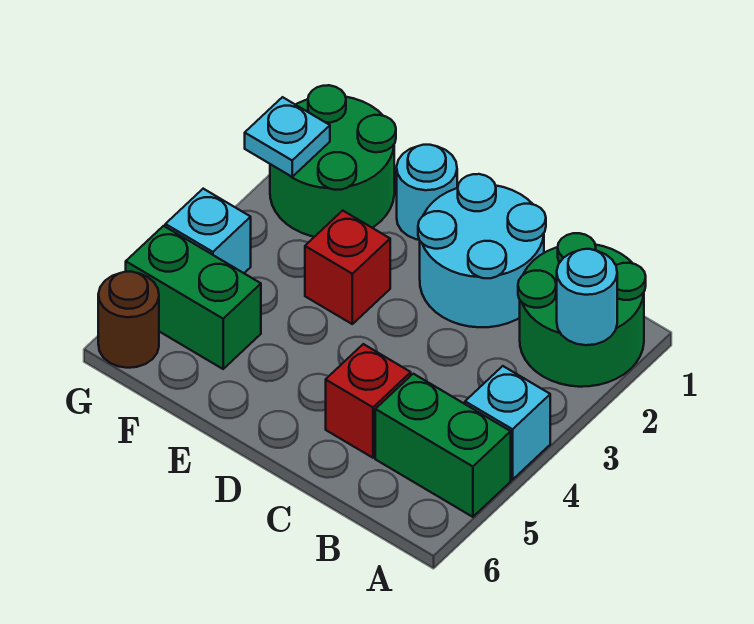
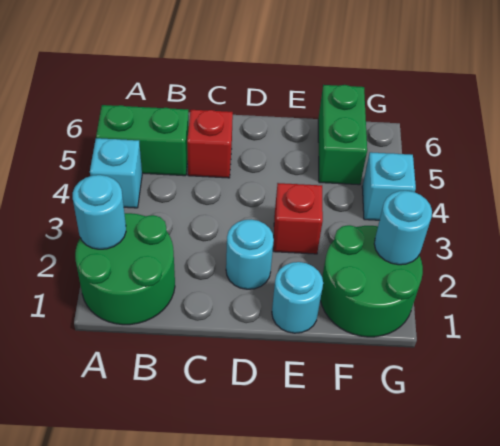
cyan round brick C1:D2 level 1 -> cyan round brick D2 level 1
green brick F5:G5 level 1 -> green brick F5:F6 level 1
cyan plate G2 level 2 -> cyan round brick G2 level 2
brown round brick G6 level 1 -> none

